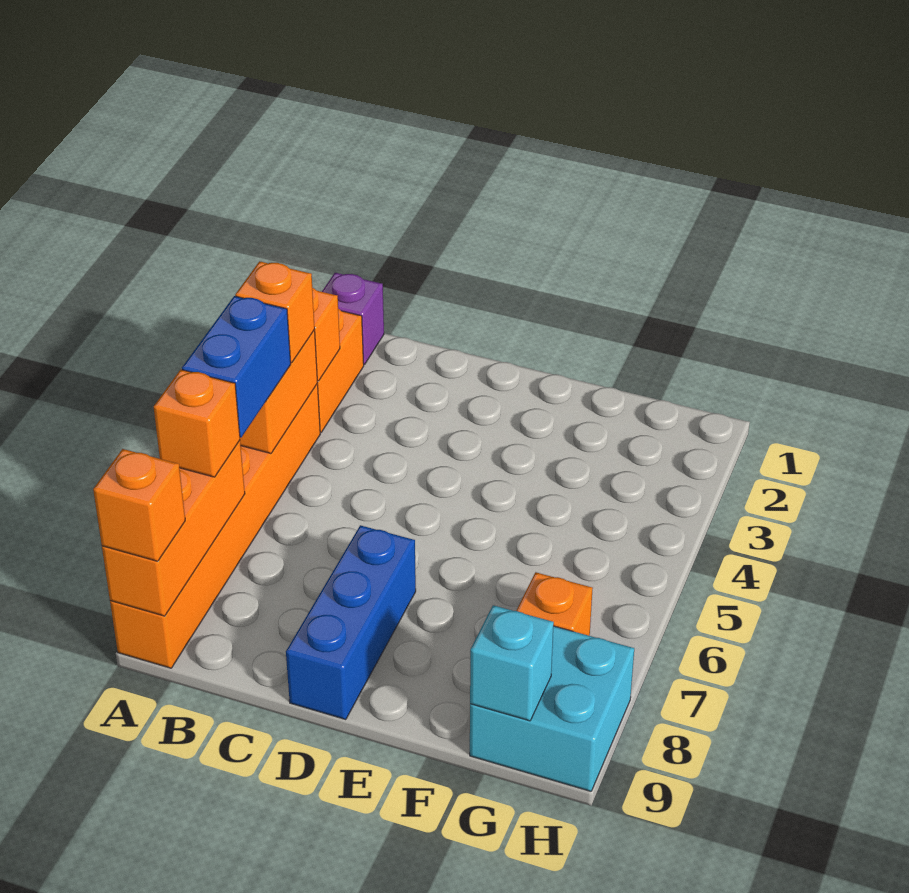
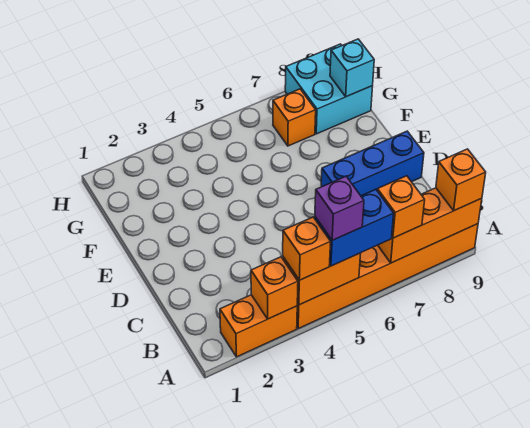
purple brick A1 level 1 -> purple brick A5 level 4

